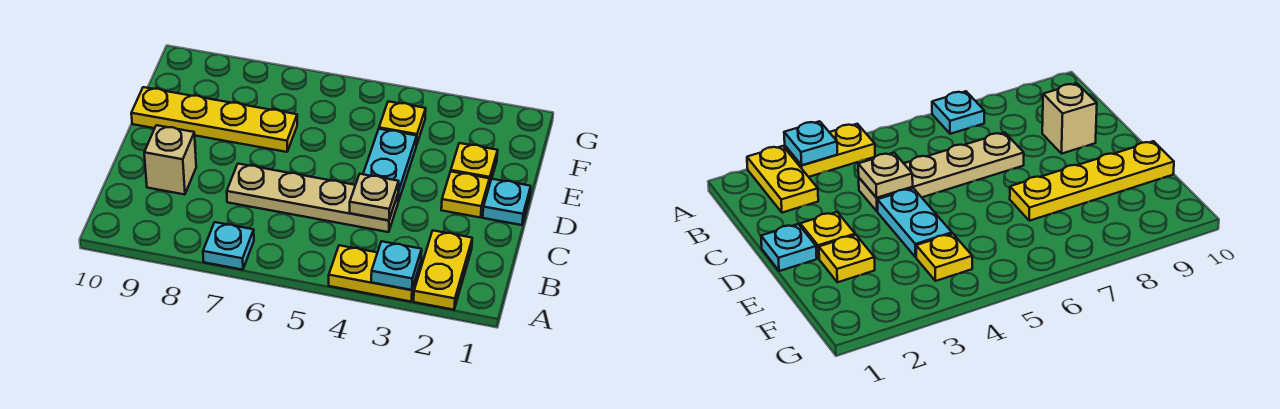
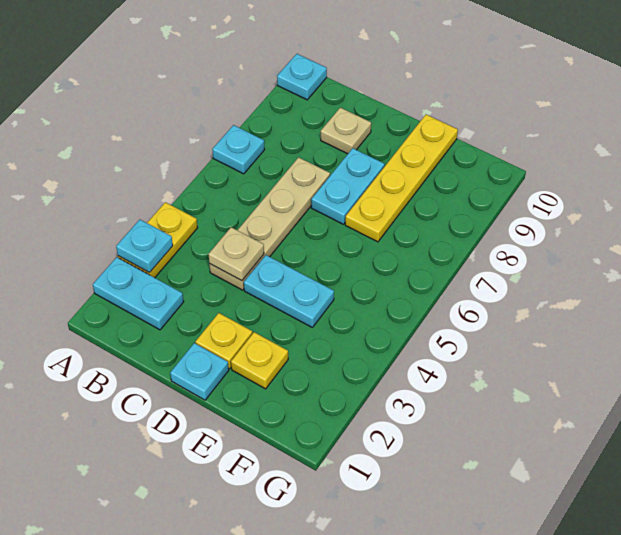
yellow plate A2:B2 level 1 -> cyan plate A2:B2 level 1
none -> cyan plate A10 level 1
tan brick C9 level 1 -> tan plate C9 level 1
none -> cyan plate D7:D8 level 1
yellow plate F4 level 1 -> none

